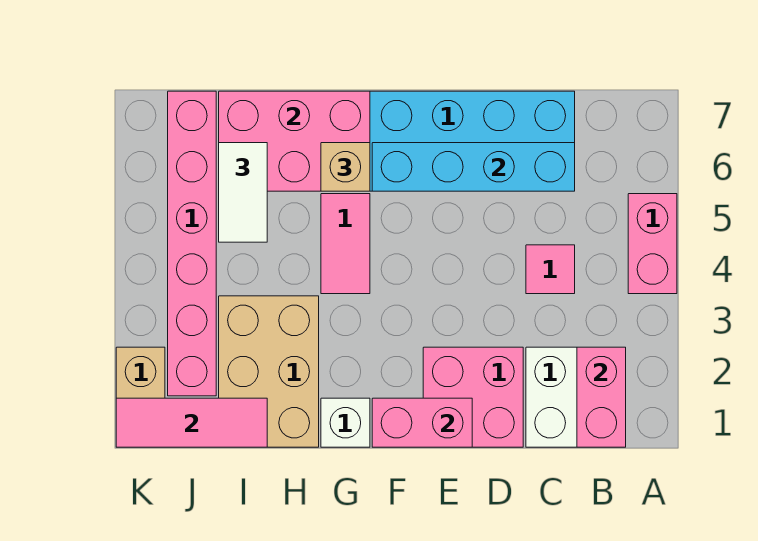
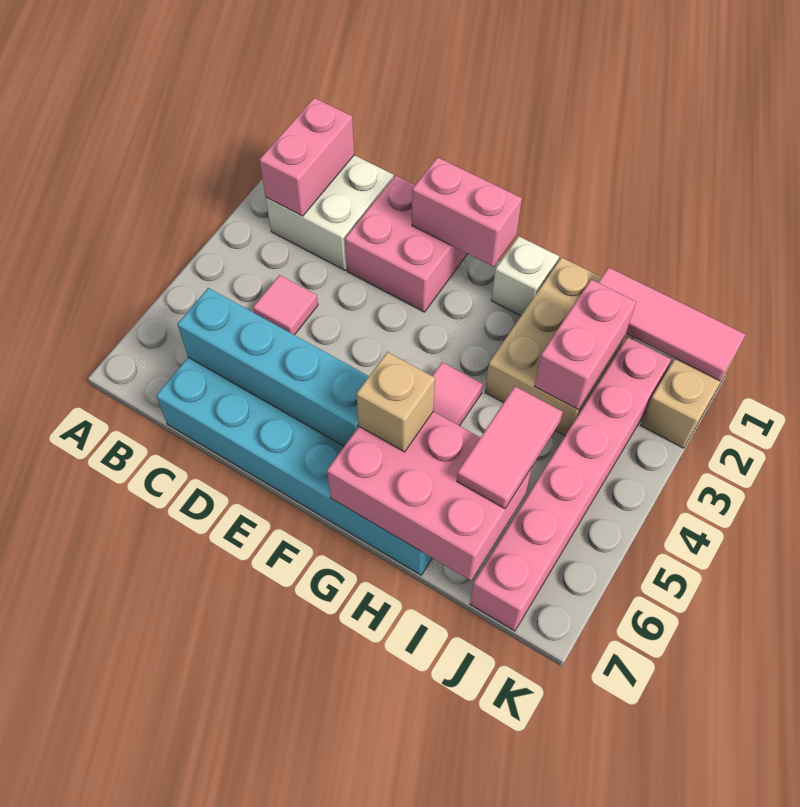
pink brick A4:A5 level 1 -> pink brick I2:I3 level 2
white tile I5:I6 level 3 -> pink tile I5:I6 level 3

